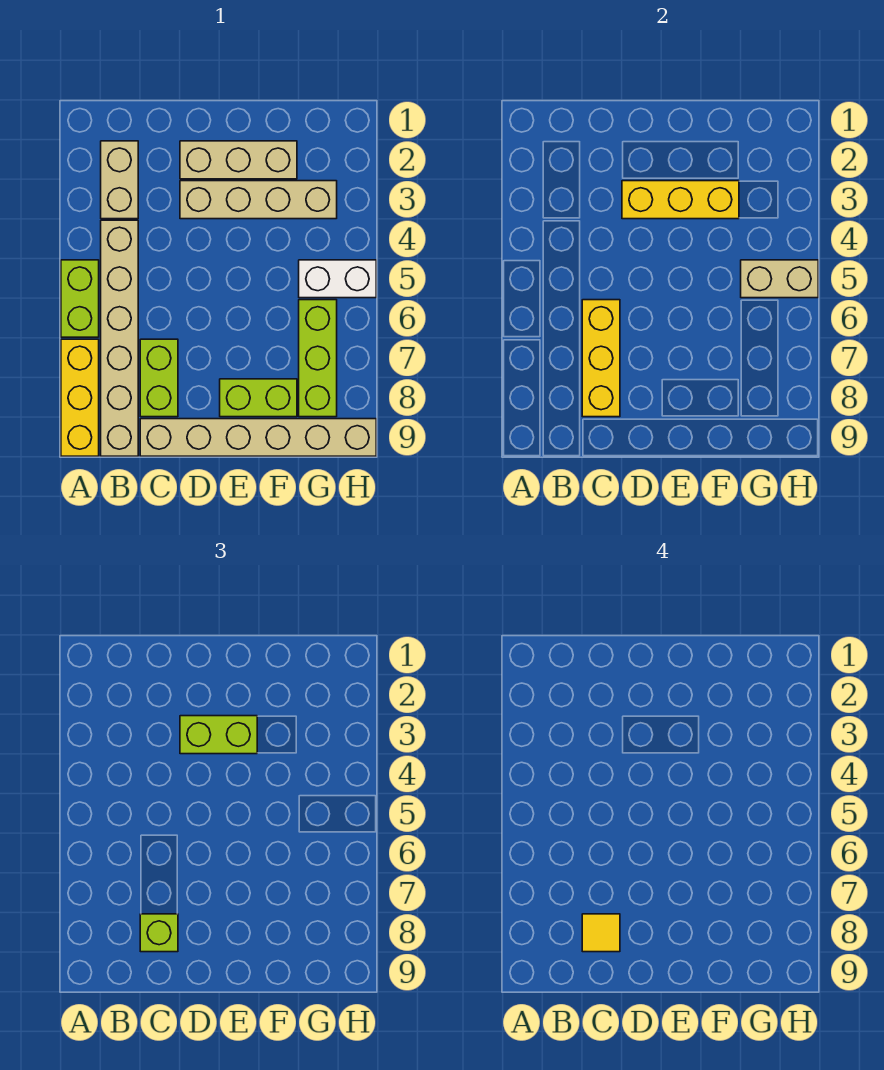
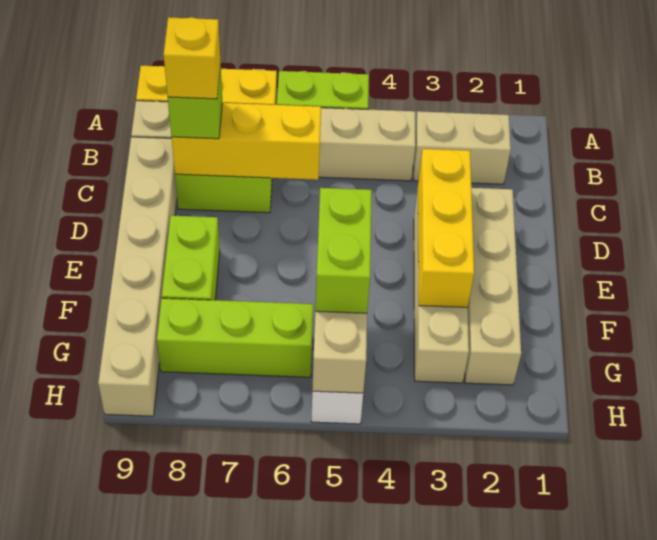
yellow tile C8 level 4 -> yellow brick C8 level 4
tan brick D2:F2 level 1 -> tan brick D2:G2 level 1
lime brick D3:E3 level 3 -> lime brick F5:G5 level 3

